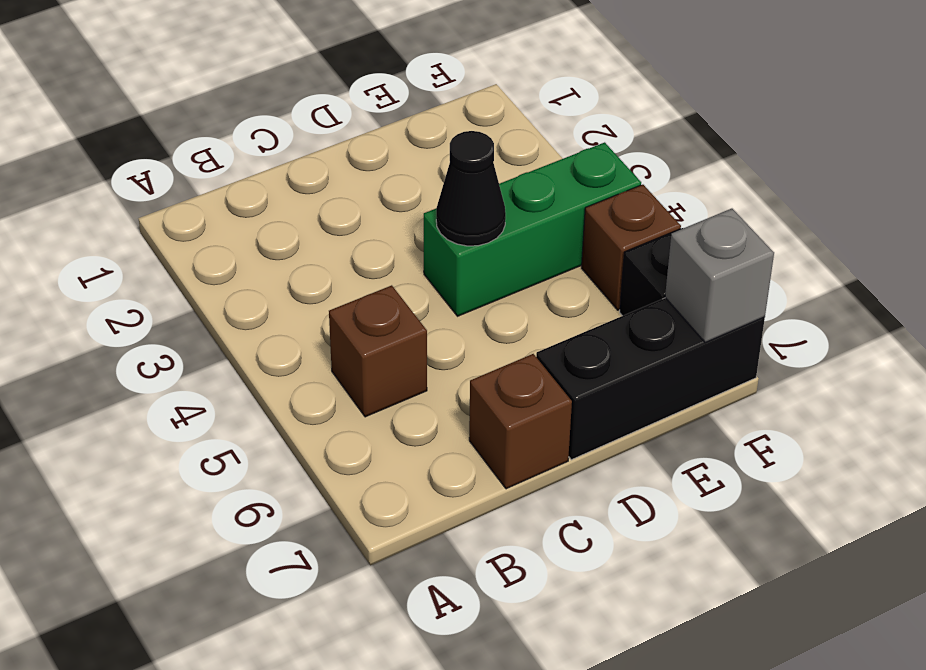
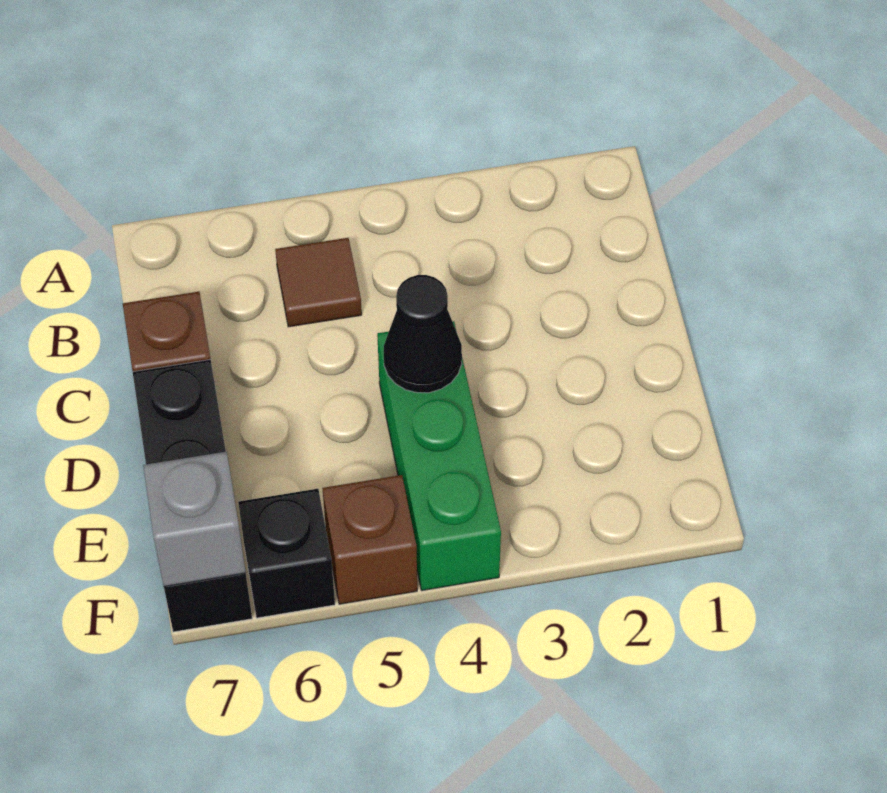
brown brick B5 level 1 -> brown tile B5 level 1

